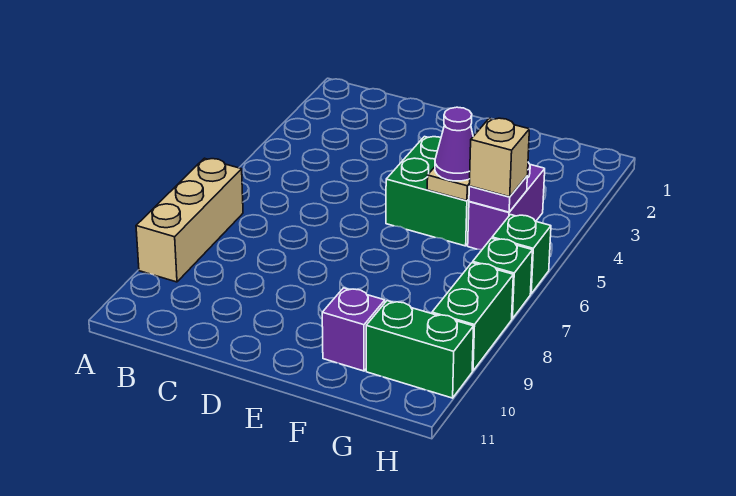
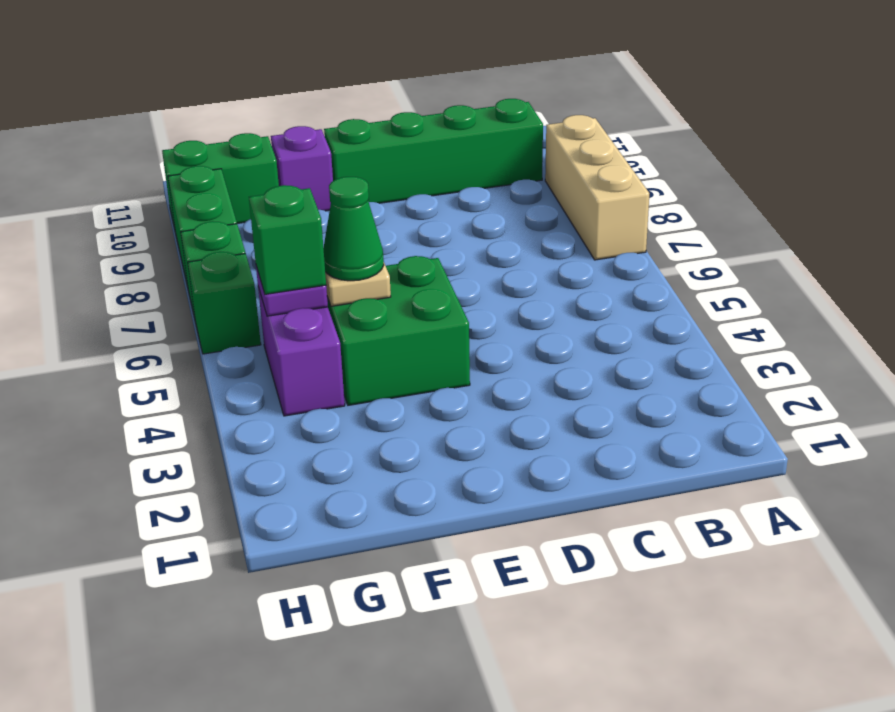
none -> green brick B10:E10 level 1
purple cone F5 level 3 -> green cone F5 level 3
tan brick G5 level 3 -> green brick G5 level 3

